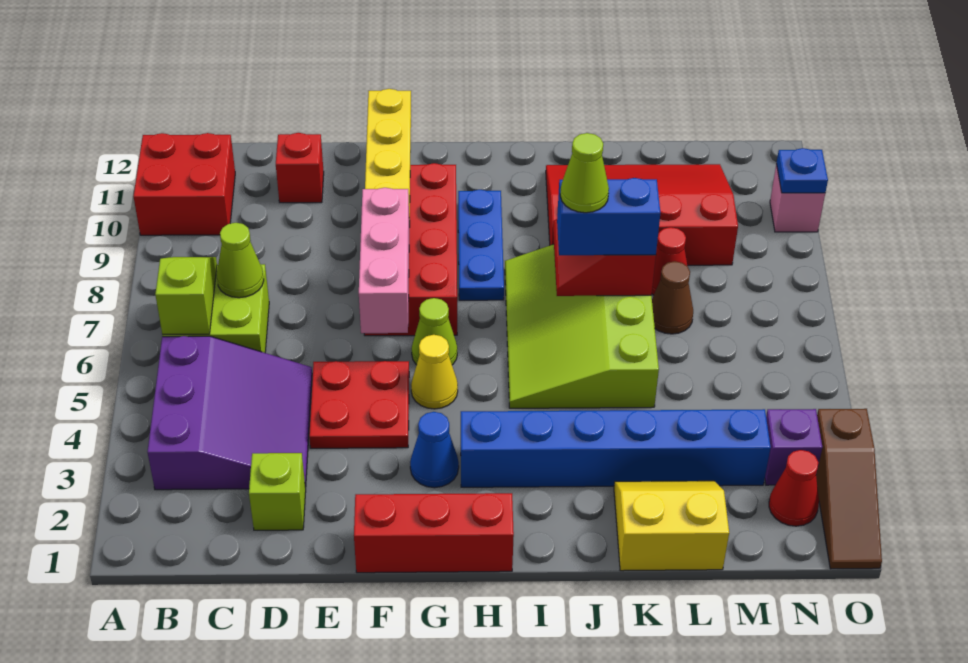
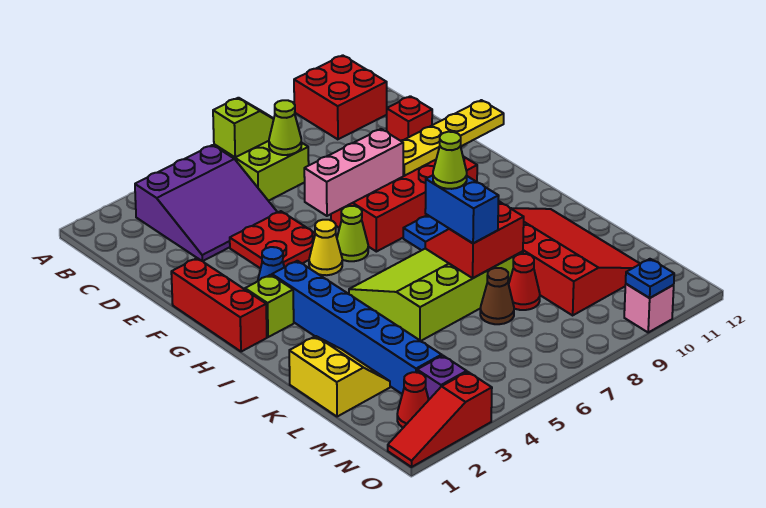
lime brick D2 level 1 -> lime brick H2 level 1
brown slope O1:O3 level 1 top 3 -> red slope O1:O3 level 1 top 3

